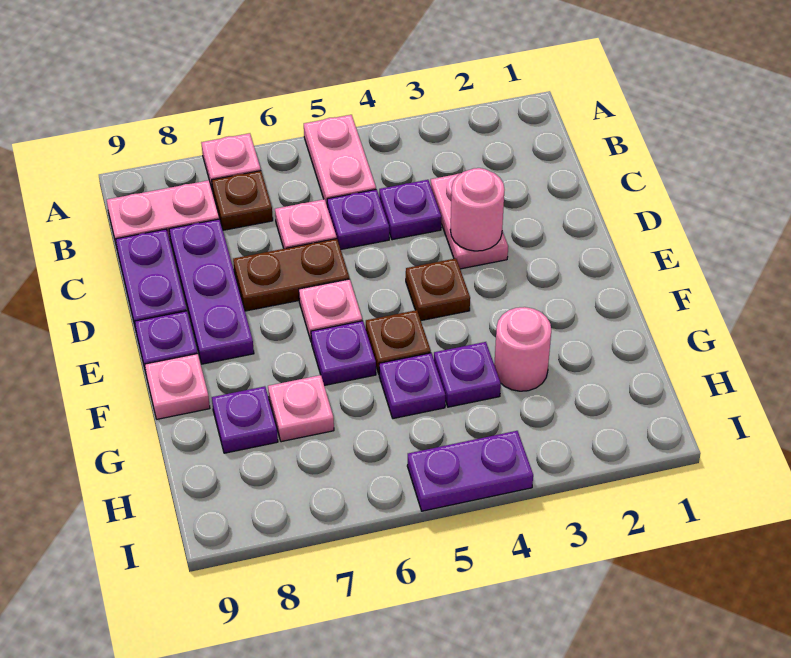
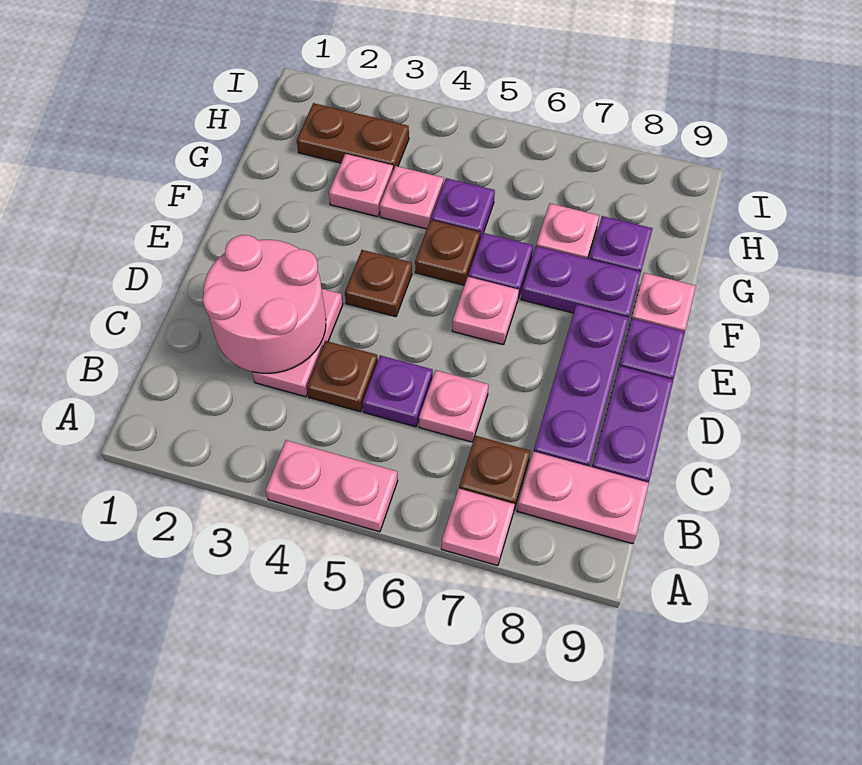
pink plate A5:B5 level 1 -> pink plate A4:A5 level 1
purple plate C4 level 1 -> brown plate C4 level 1
pink round brick D3 level 2 -> pink round brick C2:D3 level 2
brown plate D6:D7 level 1 -> brown plate H2:H3 level 1
pink round brick G3 level 1 -> pink plate G3 level 1
purple plate G4 level 1 -> pink plate G4 level 1
purple plate I4:I5 level 1 -> purple plate F7:F8 level 1

